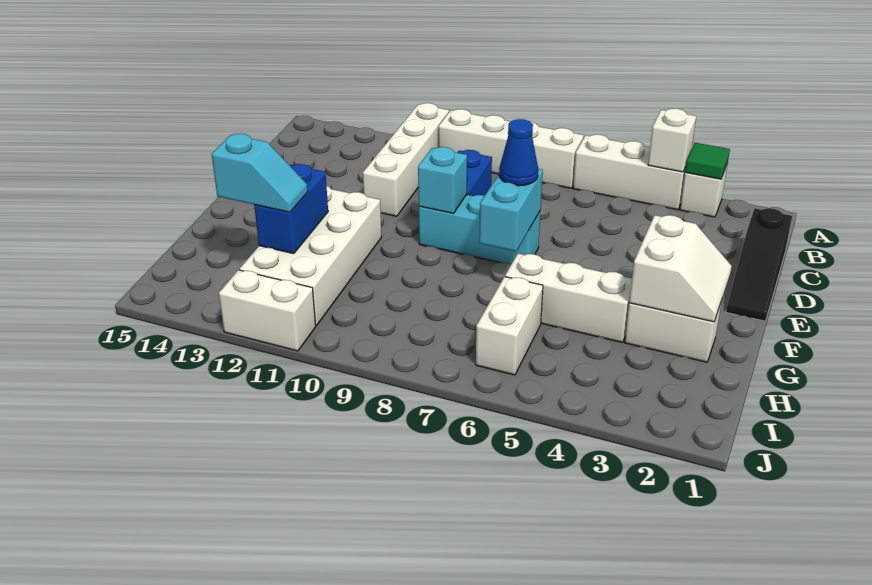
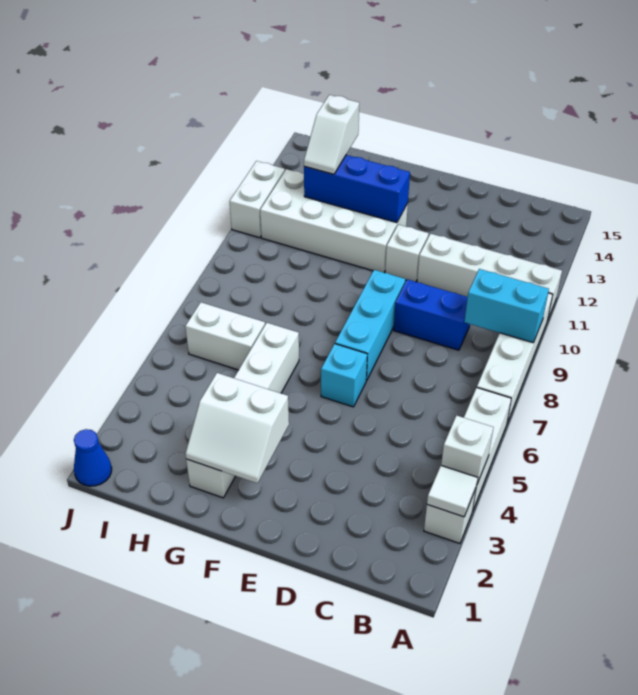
green tile A3 level 2 -> white tile A3 level 2
black slope C1:E1 level 1 top C -> none
cyan brick E7:F7 level 2 -> cyan brick A9:B9 level 2
blue cone E7 level 3 -> blue cone J1 level 1
cyan brick E9 level 2 -> cyan brick E6 level 1
none -> white brick E11 level 1
blue brick G12:H12 level 2 -> blue brick F12:H12 level 2
cyan slope H12:H13 level 3 top 13 -> white slope H12:H13 level 3 top 13

